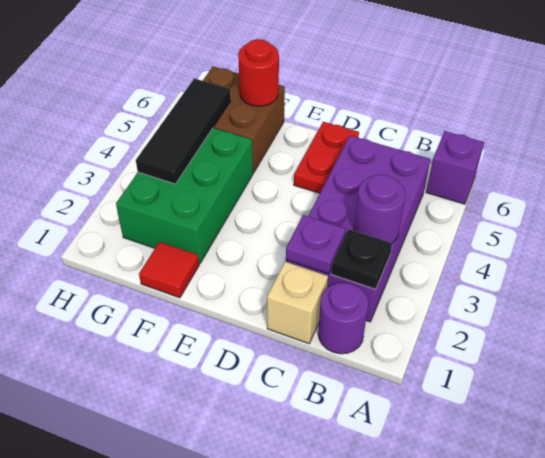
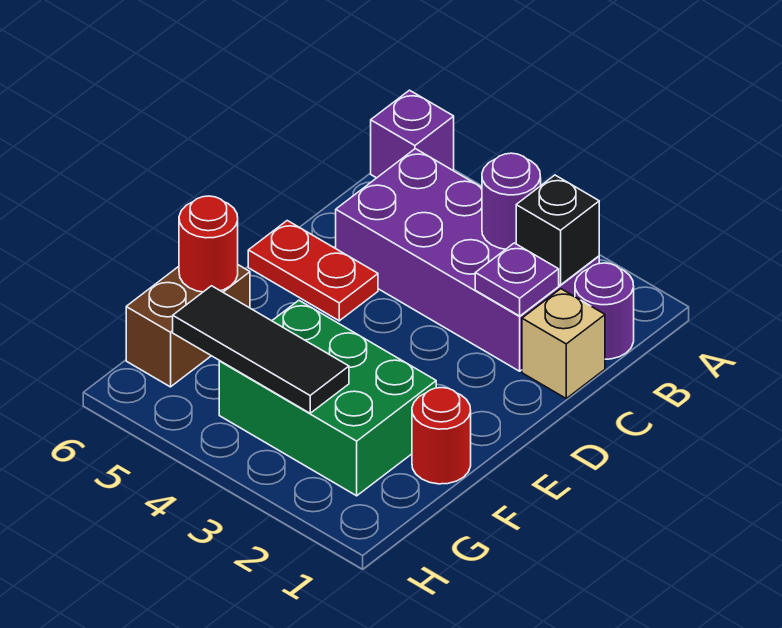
black plate B2 level 2 -> black brick B2 level 2
red tile F1 level 1 -> red round brick F1 level 1
brown brick F5:G6 level 1 -> brown brick F6:G6 level 1

